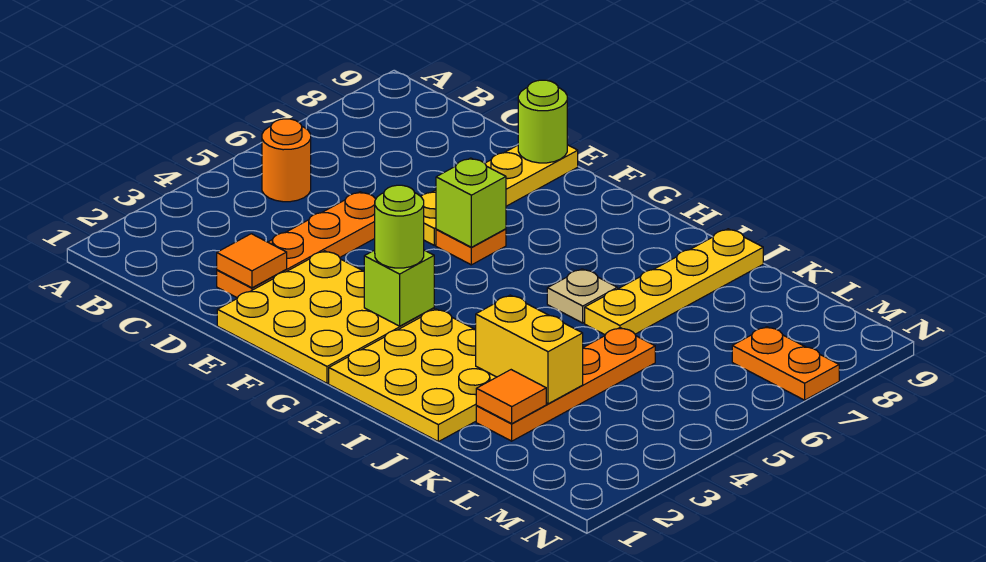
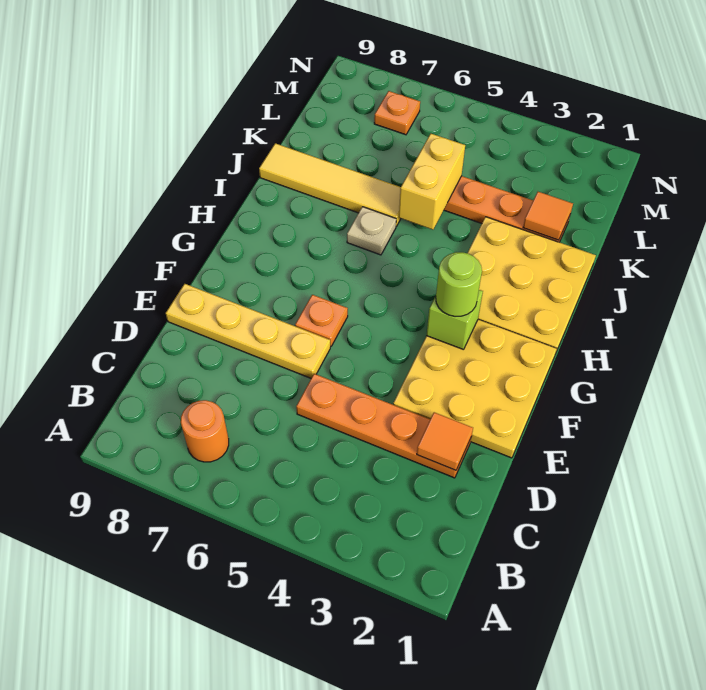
orange round brick B5 level 1 -> orange round brick B7 level 1
lime round brick E9 level 2 -> none
lime brick F6 level 2 -> none
yellow brick J3:K3 level 2 -> yellow brick J5:K5 level 2
yellow plate J6:J9 level 1 -> yellow tile J6:J9 level 1
orange plate M7:N7 level 1 -> orange plate M7 level 1

